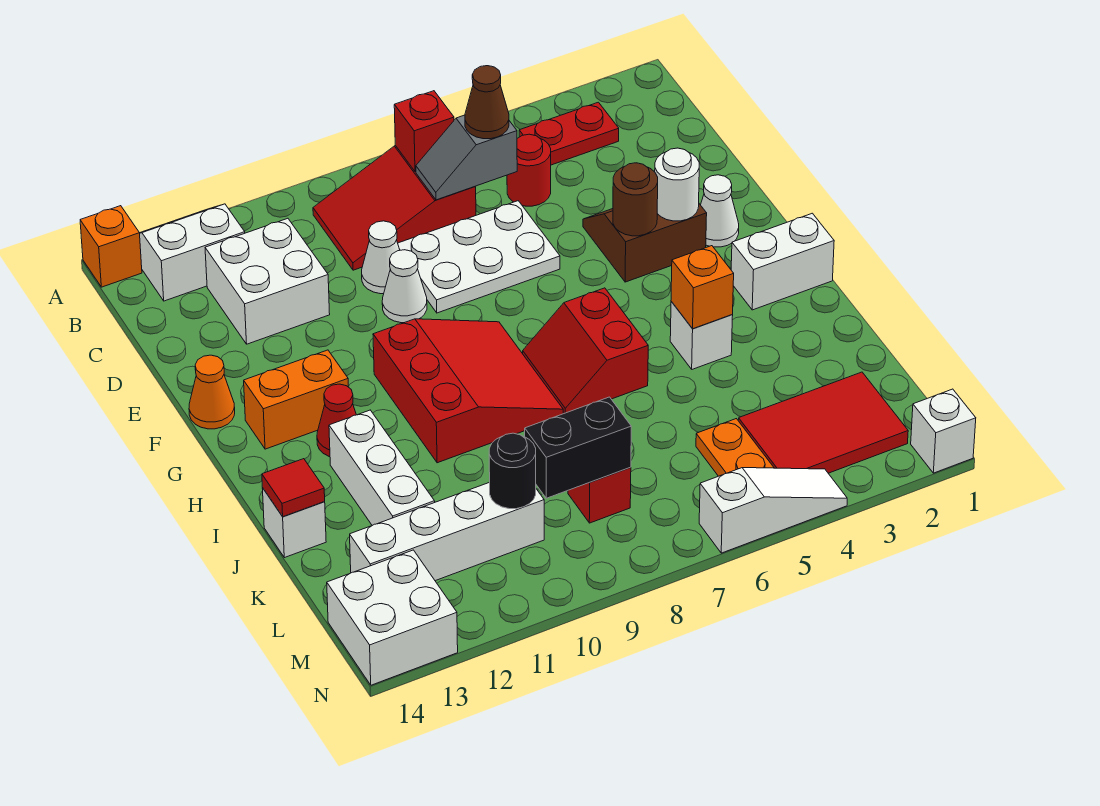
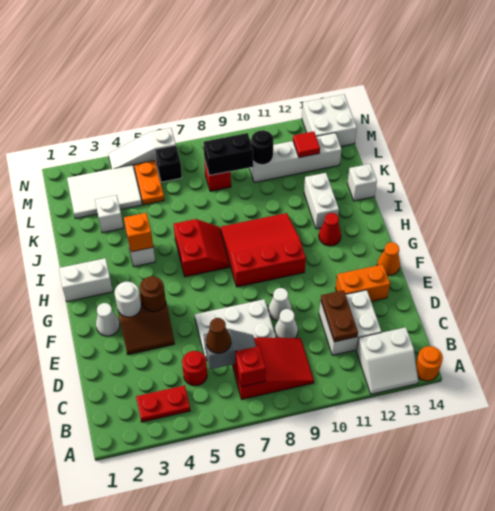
orange brick A14 level 1 -> orange round brick A14 level 1
none -> brown plate C11:D11 level 2
red slope G8:I10 level 1 top 10 -> red slope G8:I10 level 1 top G
orange brick G12:G13 level 1 -> orange brick E12:E13 level 1
white brick I12:K12 level 1 -> white brick I12:J12 level 1
red tile J14 level 2 -> red tile L12 level 2
red tile L2:M4 level 1 -> white tile L2:M4 level 1
none -> black brick M6 level 1
white brick N1 level 1 -> white brick K3 level 1

